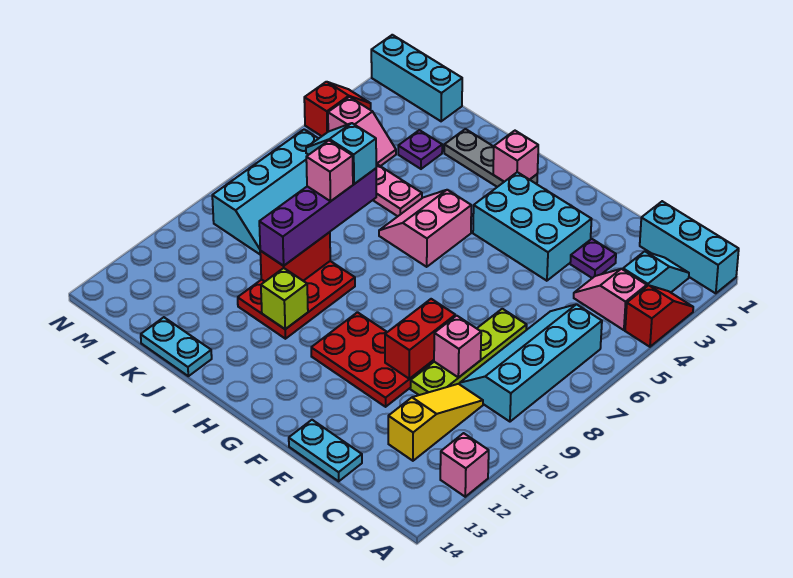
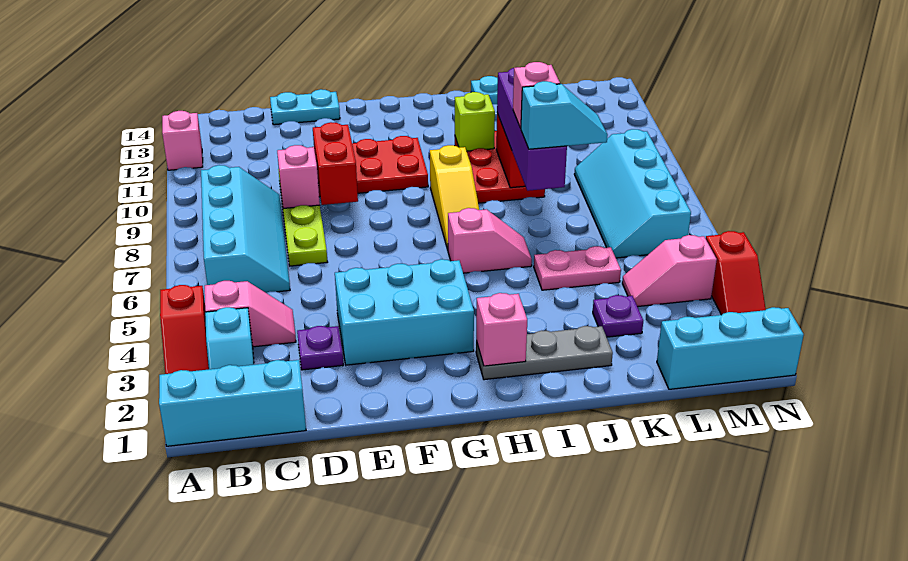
yellow slope C10:C12 level 1 top 12 -> yellow slope H7:H9 level 1 top 9
pink slope H5:I6 level 1 top H -> pink slope H6:I6 level 1 top H

